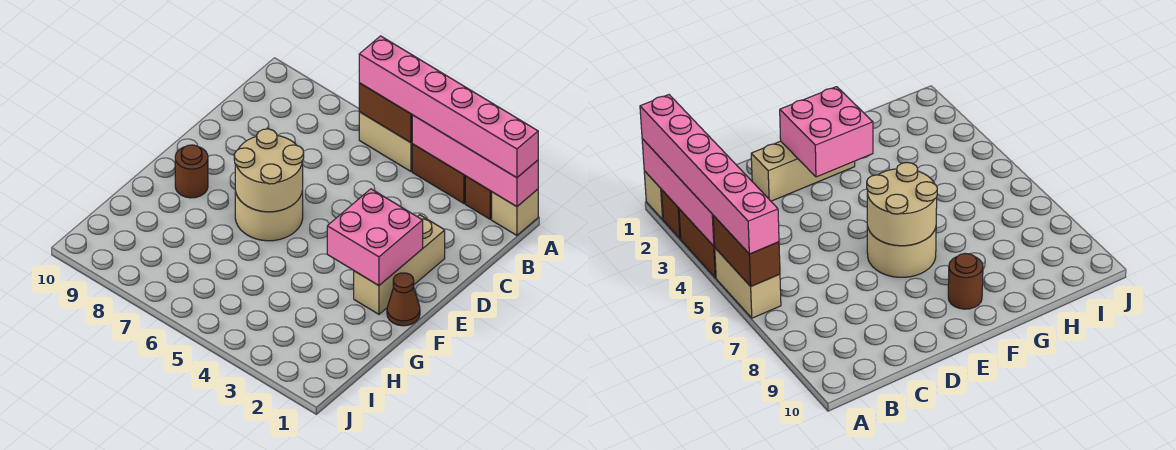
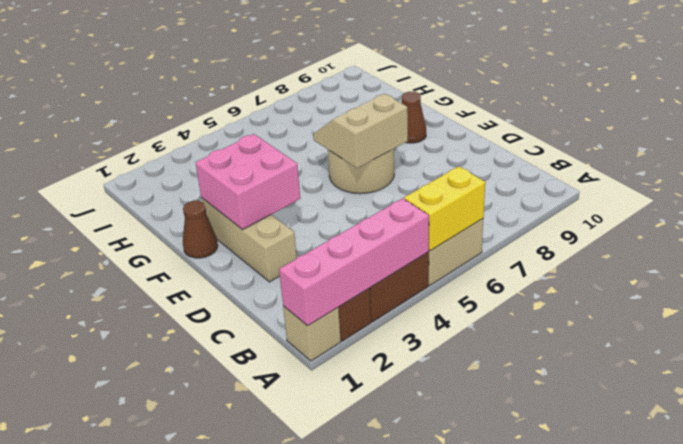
pink brick A1:A6 level 3 -> none
brown brick A5:A6 level 2 -> yellow brick A5:A6 level 2
tan round brick E6:F7 level 2 -> tan slope E6:F7 level 2 top E
brown round brick F9 level 1 -> brown cone F9 level 1

